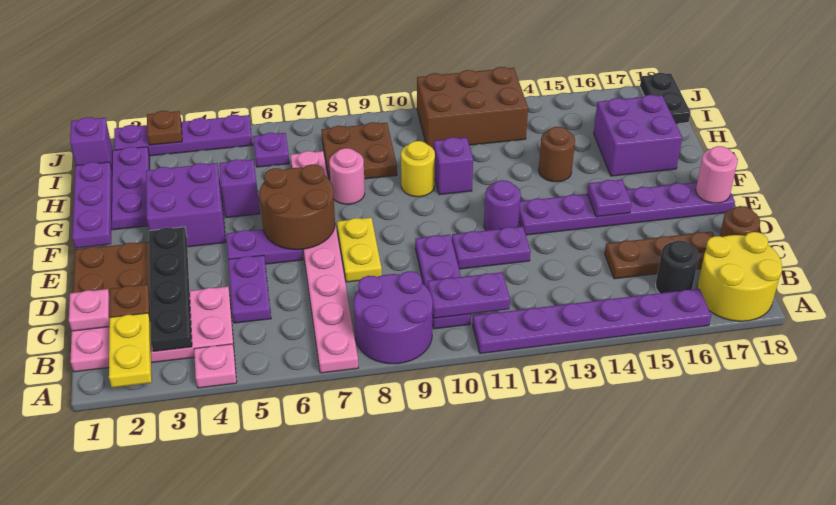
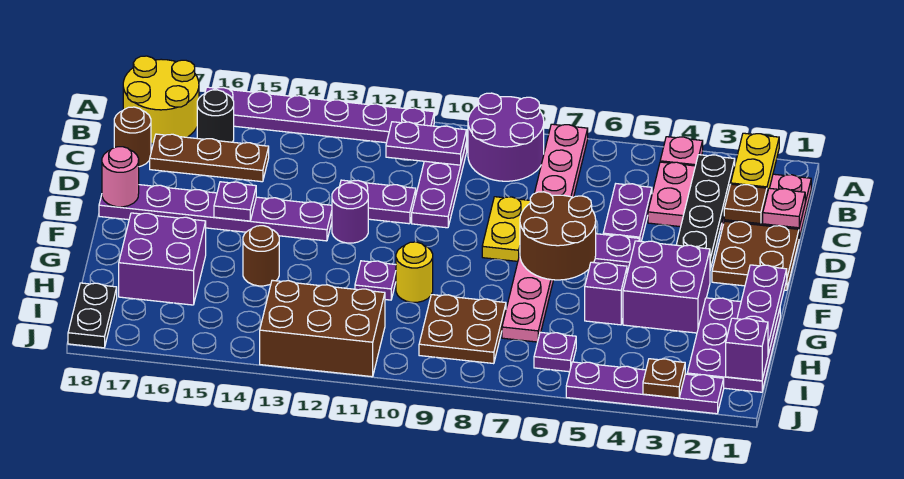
pink round brick G8 level 1 -> none
purple brick G11 level 1 -> purple plate G11 level 1

